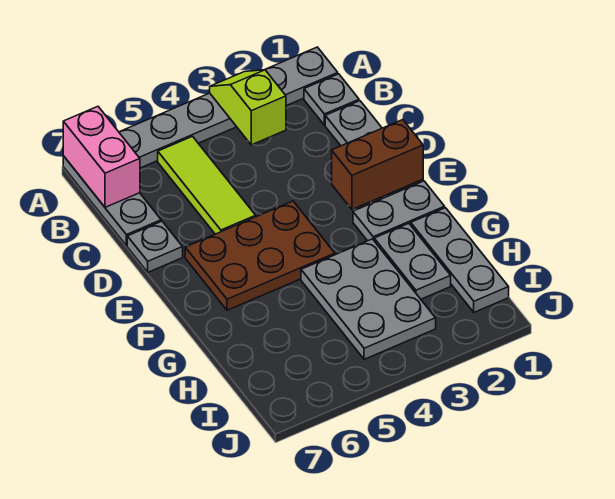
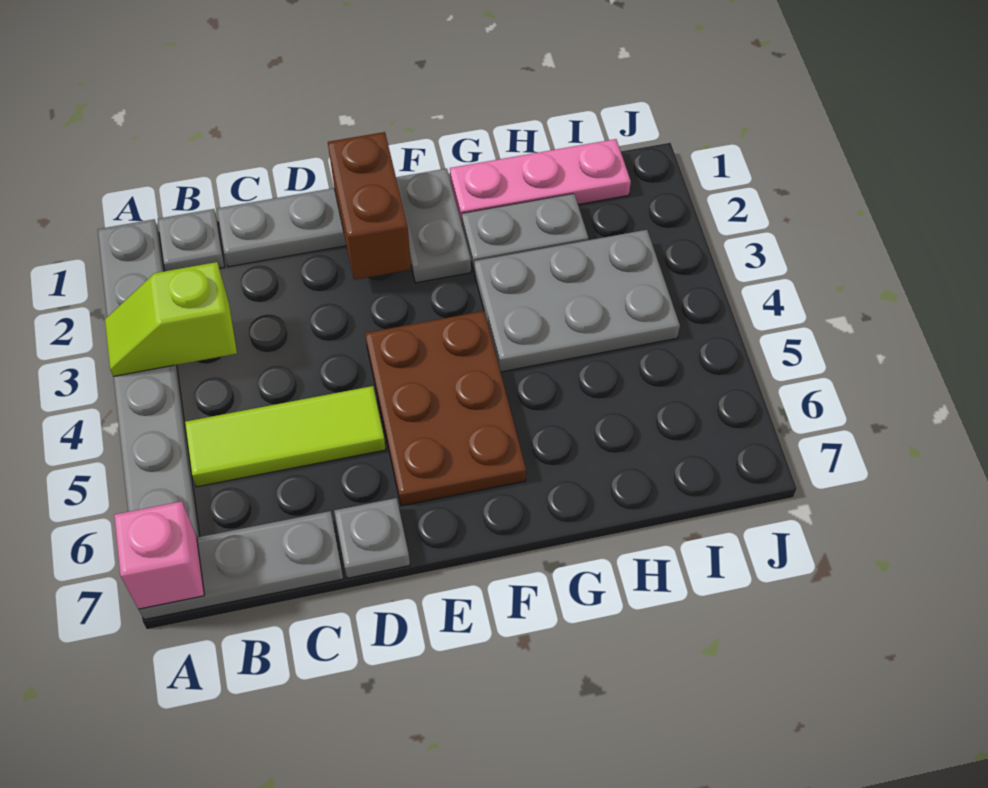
pink brick A7:B7 level 2 -> pink brick A7 level 2
grey plate G1:I1 level 1 -> pink plate G1:I1 level 1

